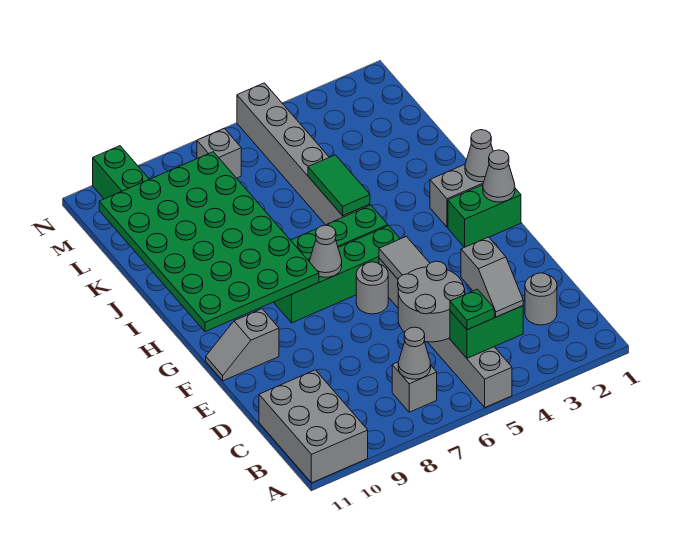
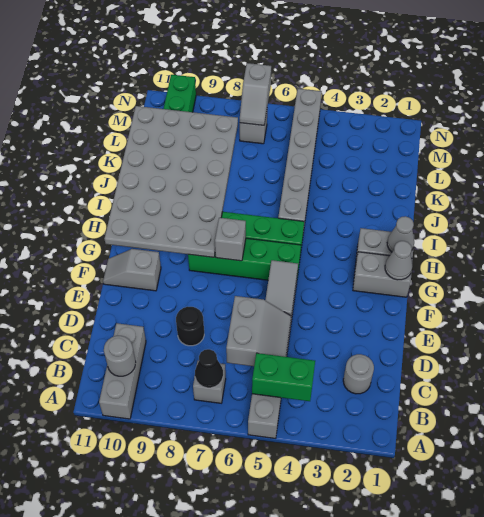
grey brick A10:C11 level 1 -> grey brick A10:C10 level 1
grey slope B4:C4 level 3 top C -> grey slope M7:N7 level 2 top N
green plate B5 level 3 -> none
grey cone B7 level 2 -> black cone B7 level 2
grey round brick C5:D6 level 2 -> grey slope C5:D6 level 2 top 6
none -> black round brick D8 level 1
grey round brick F6 level 1 -> grey round brick B10 level 2
green brick G1:G2 level 1 -> grey brick G1:G2 level 1
grey cone G7 level 2 -> grey brick G7 level 2
green plate G8:L11 level 2 -> grey plate G8:L11 level 2
green tile I5:J5 level 2 -> none

